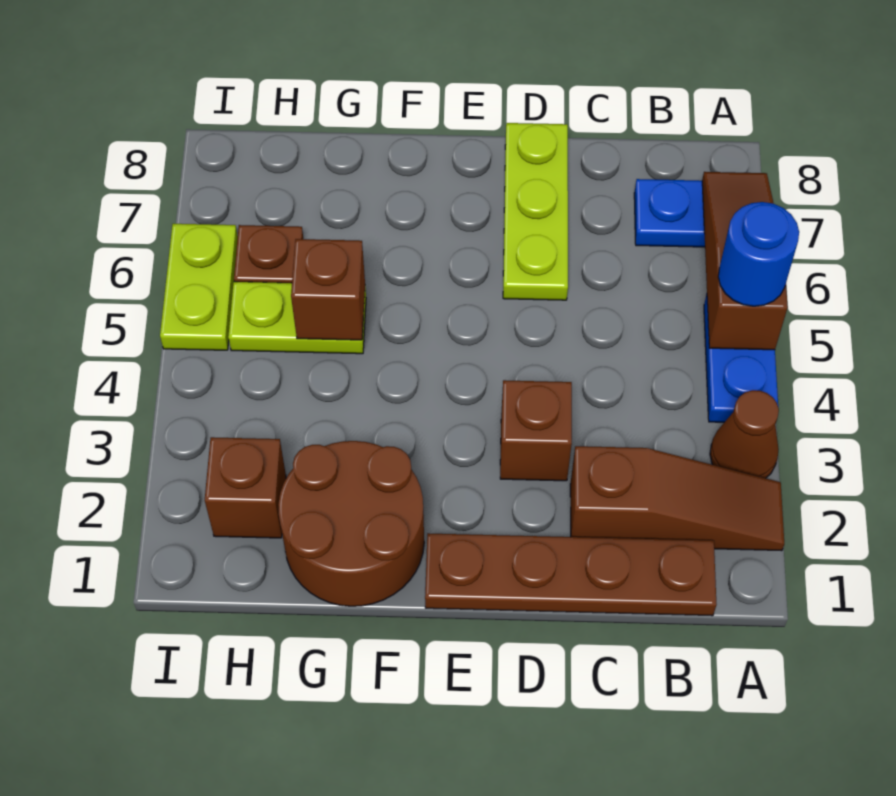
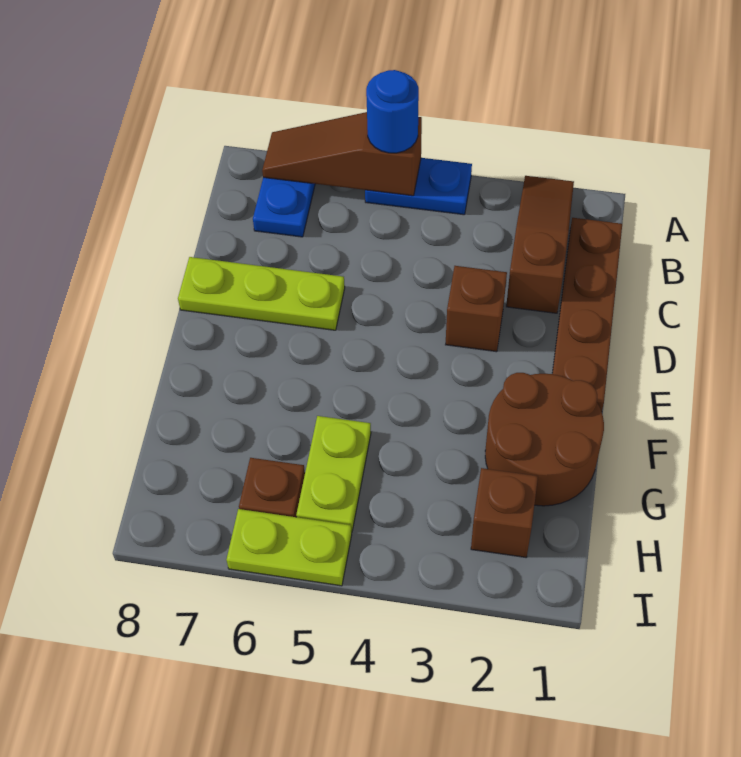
brown cone A3 level 1 -> none
brown brick G5 level 2 -> none

